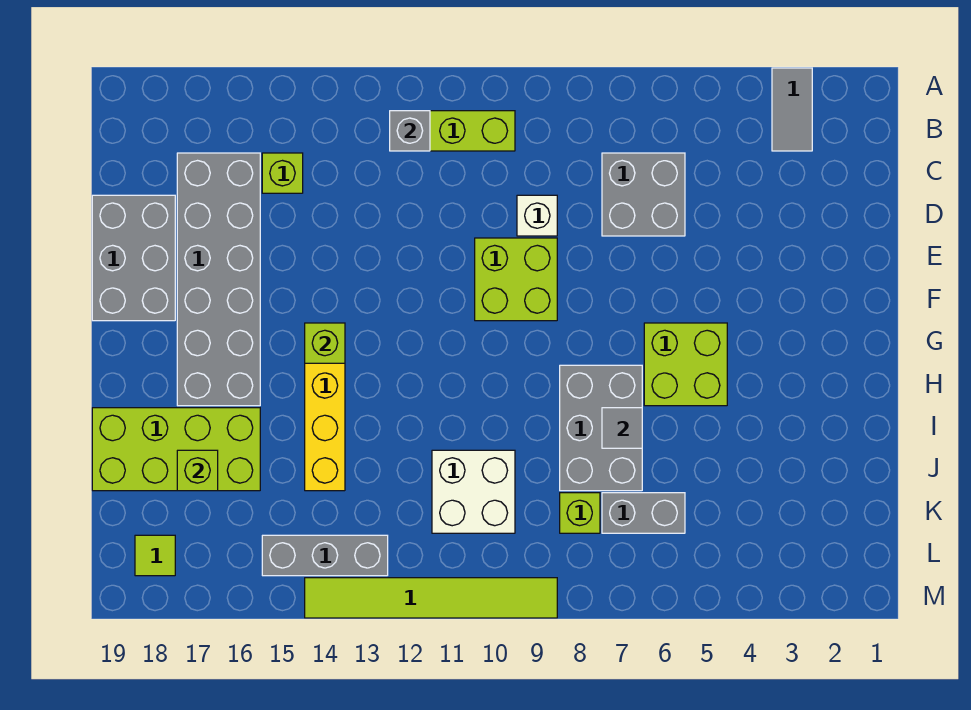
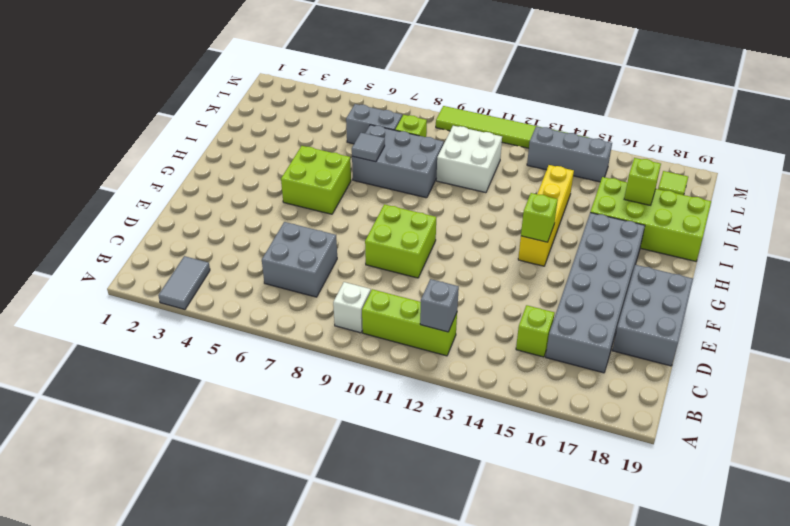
white brick D9 level 1 -> white brick B9 level 1
grey brick H7:J8 level 1 -> grey brick I7:J9 level 1

